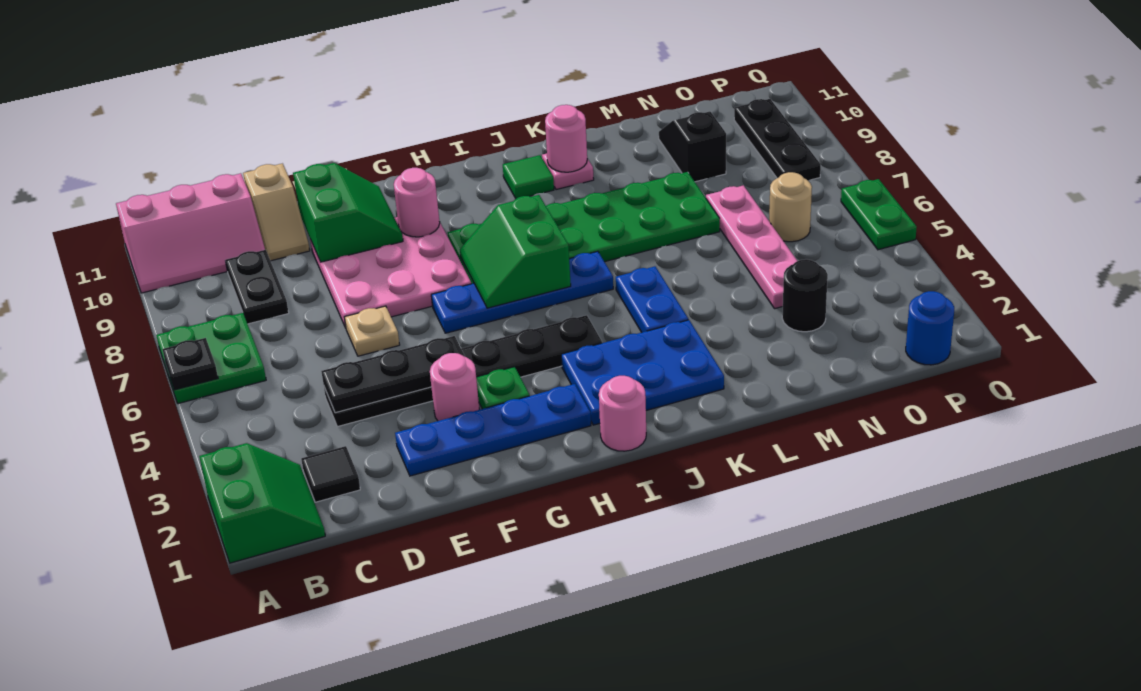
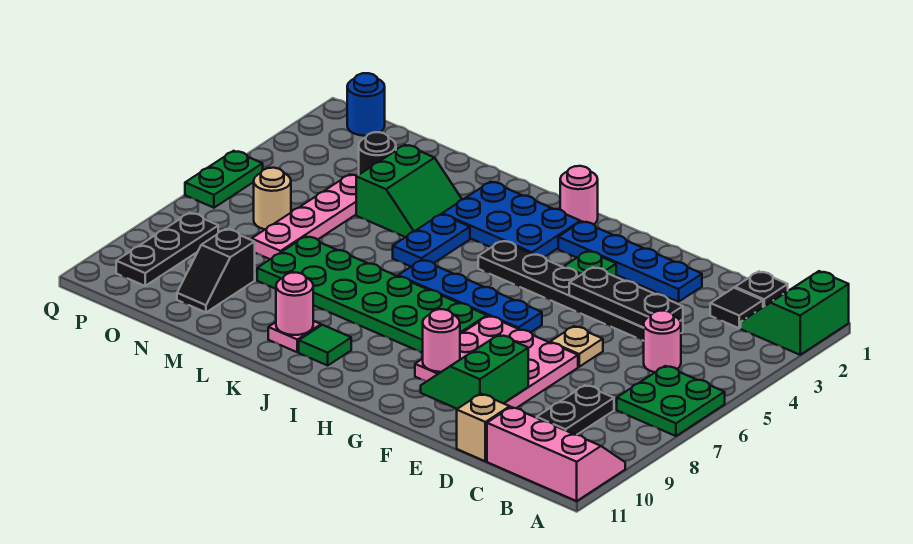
black plate A6 level 2 -> black plate C1 level 1
pink round brick F3 level 1 -> pink round brick C5 level 1
green slope H6:I7 level 2 top I -> green slope L3:M4 level 1 top M

